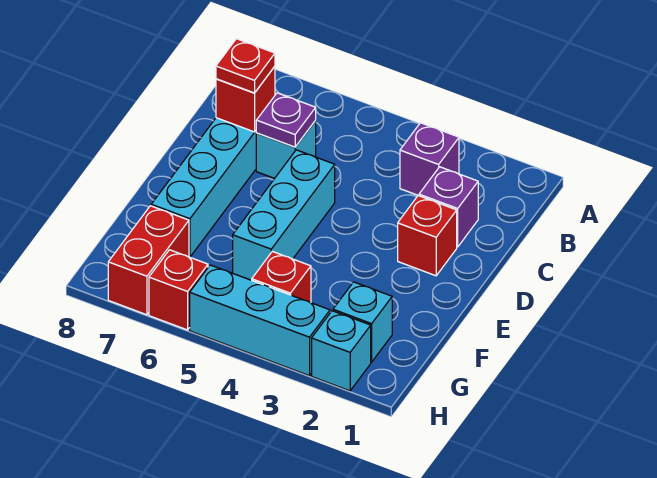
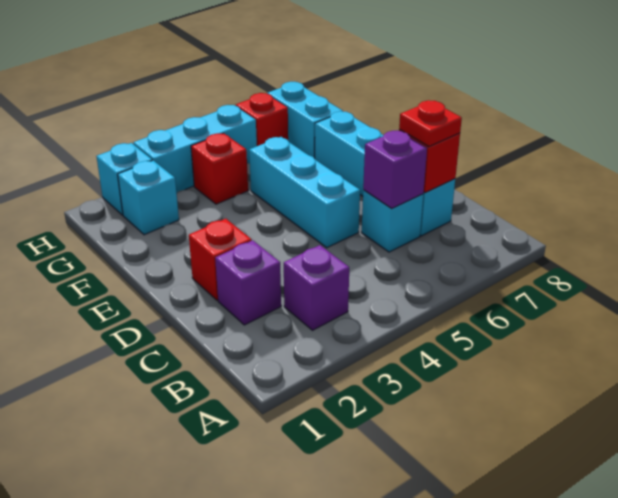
purple plate C6 level 2 -> purple brick C6 level 2
red brick G7:H7 level 1 -> cyan brick G7:H7 level 1

